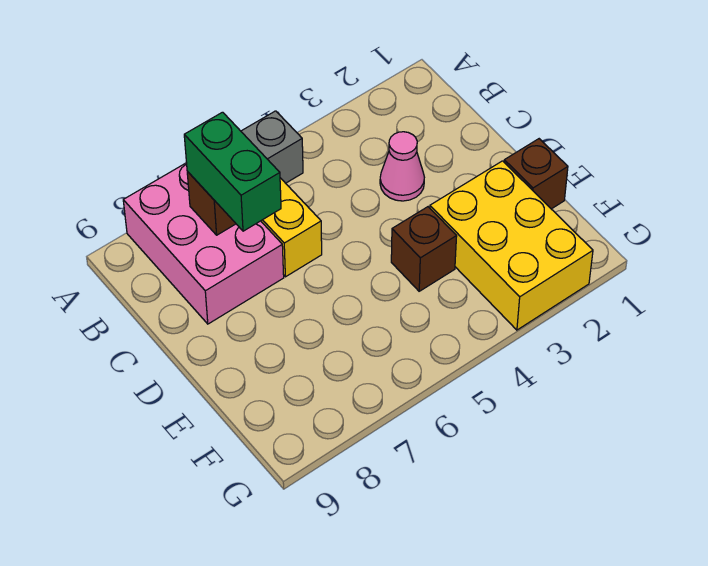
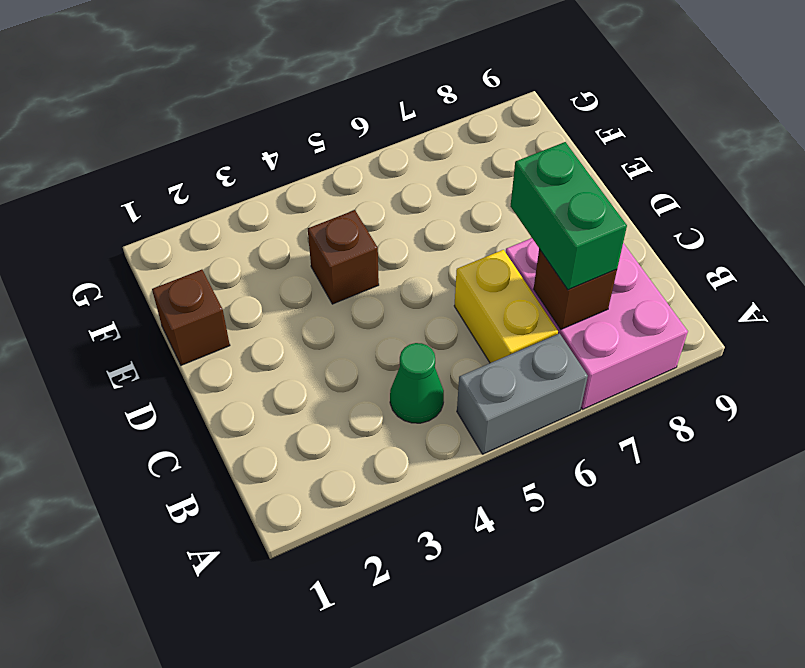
none -> green cone B4 level 1
pink cone C3 level 1 -> none
yellow brick E2:G3 level 1 -> none

